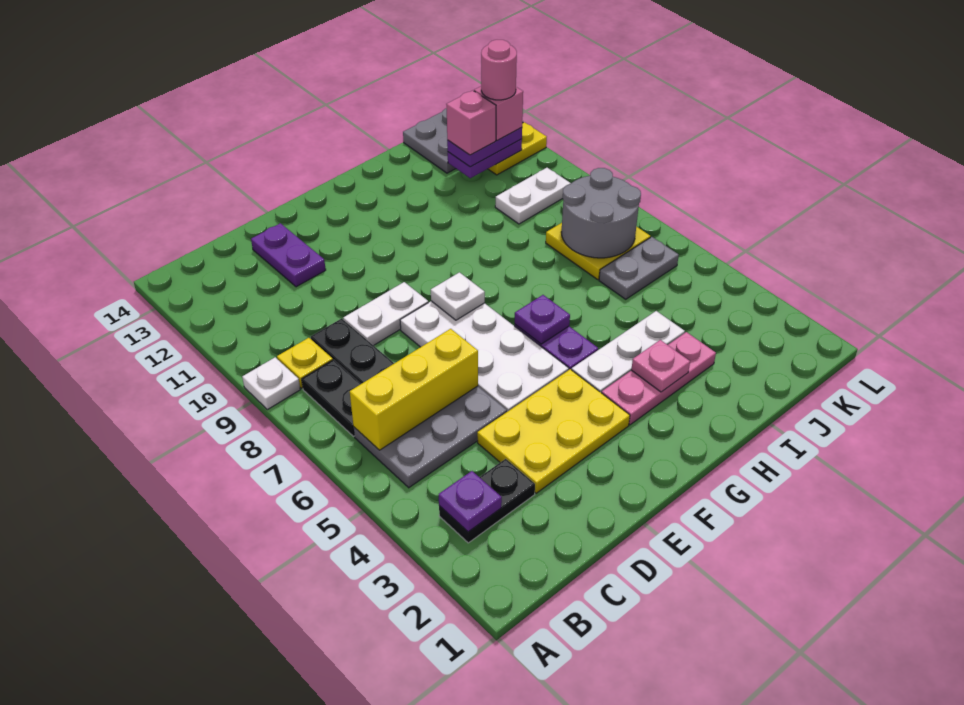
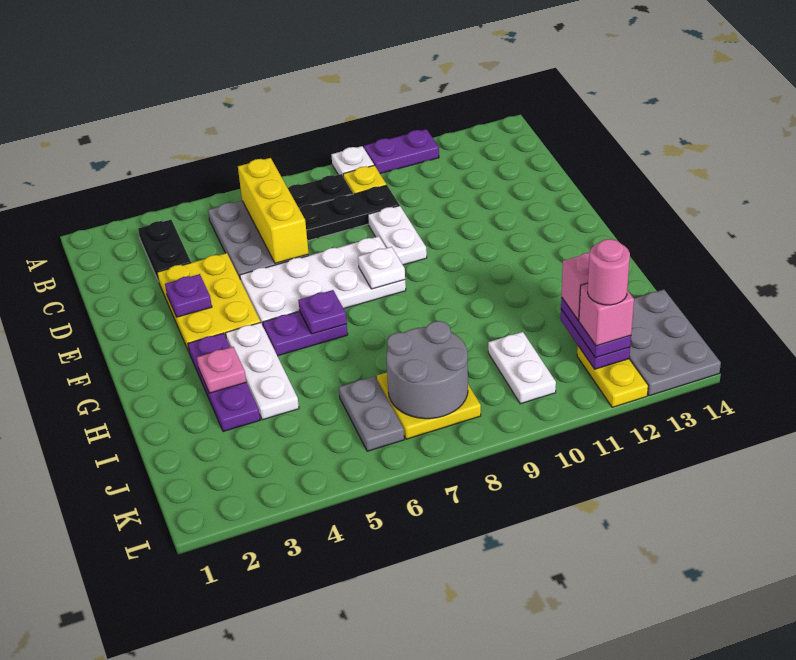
purple plate B3 level 2 -> purple plate E3 level 2
purple plate D12:D13 level 1 -> purple plate A10:A11 level 1
pink plate G3:I3 level 1 -> purple plate G3:I3 level 1

